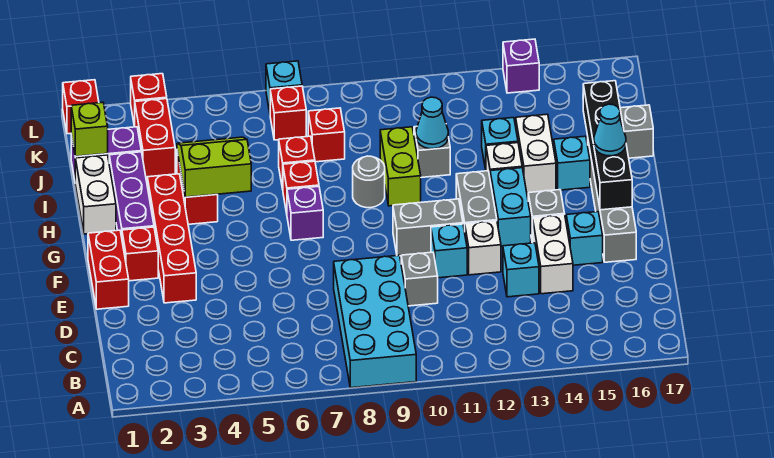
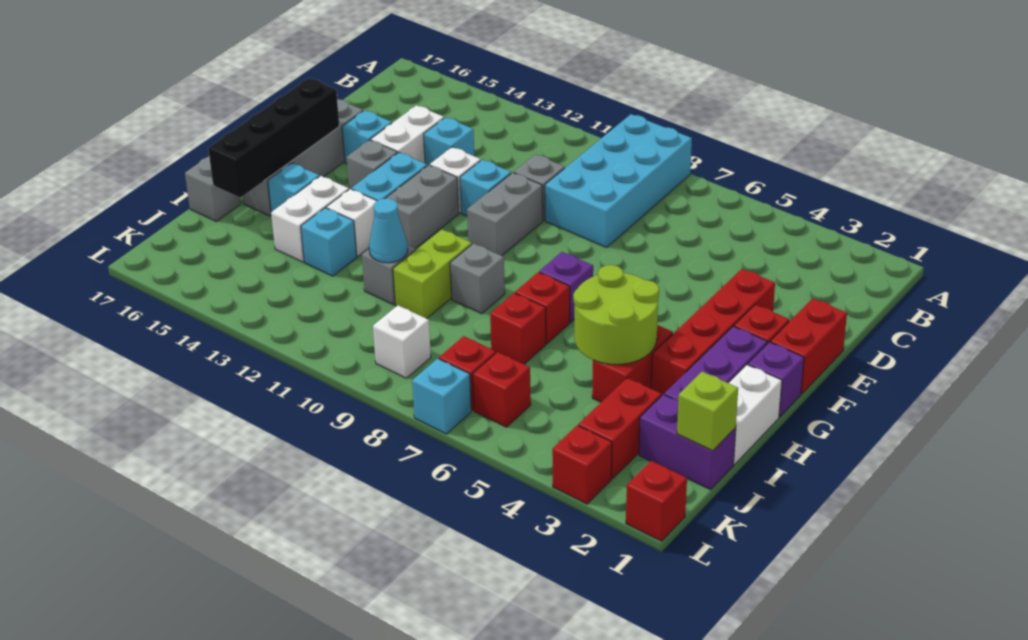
grey brick F10:F11 level 1 -> grey brick E10:F10 level 1
cyan cone G16 level 3 -> none
lime slope H4:I5 level 2 top H -> lime round brick H4:I5 level 2
grey round brick H9 level 1 -> grey brick H9 level 1
red brick J8 level 1 -> red brick K6 level 1
none -> white brick K9 level 1
purple brick L14 level 1 -> purple brick G1 level 1

